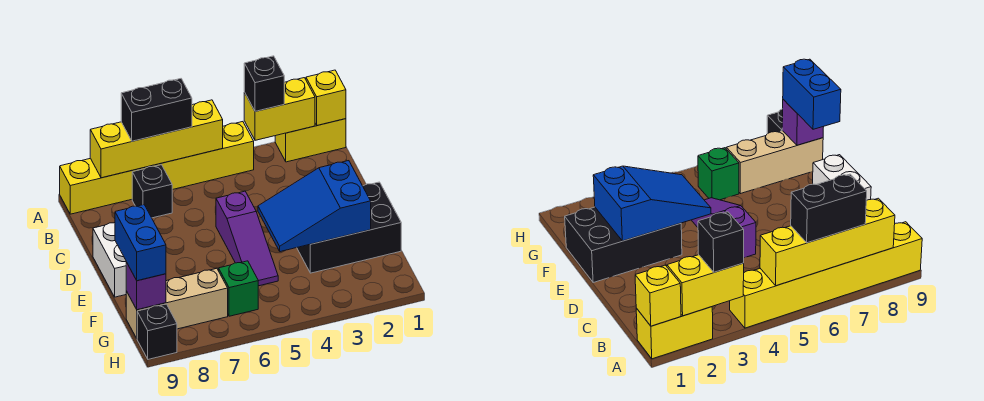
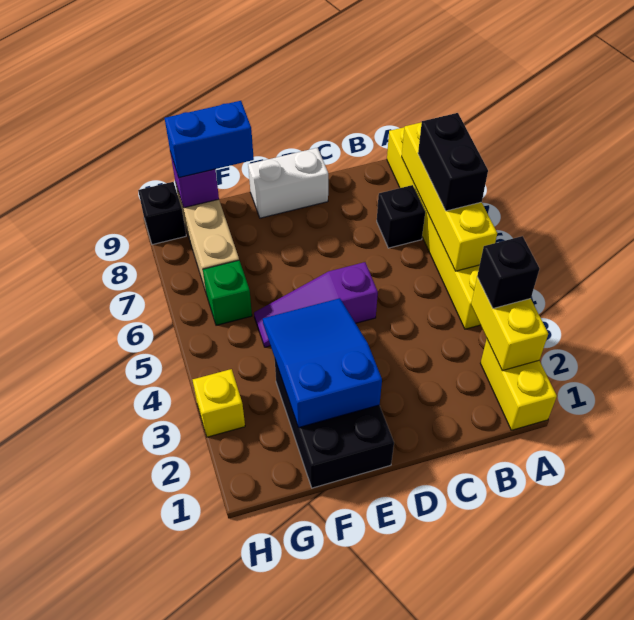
yellow brick A1 level 2 -> yellow brick H3 level 1

